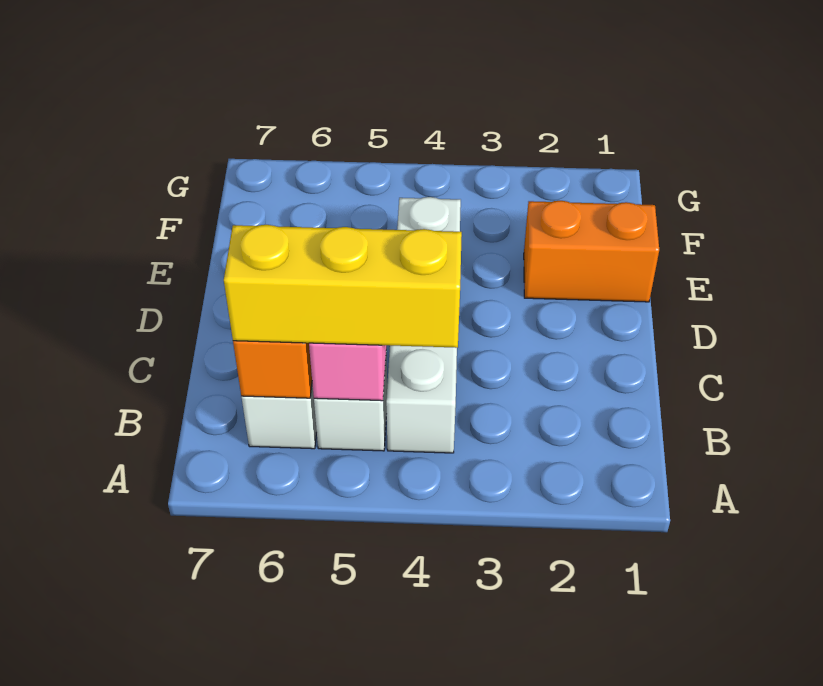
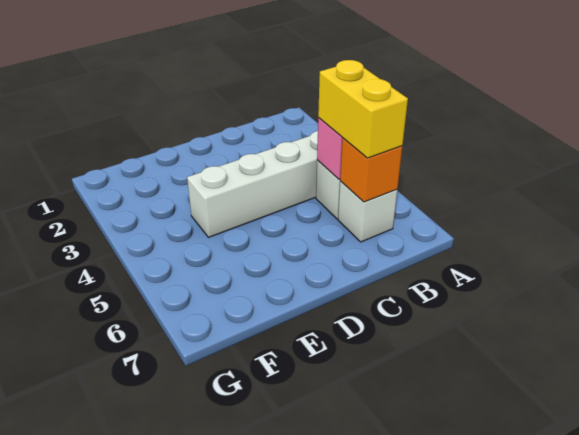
yellow brick B4:B6 level 3 -> yellow brick B5:B6 level 3
orange brick E1:E2 level 1 -> none

